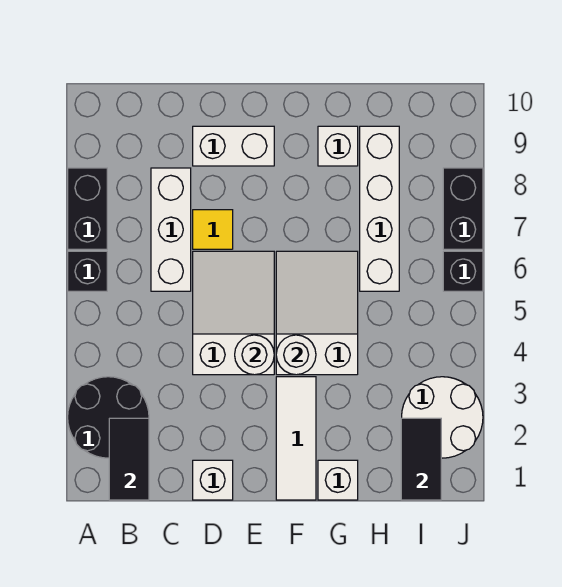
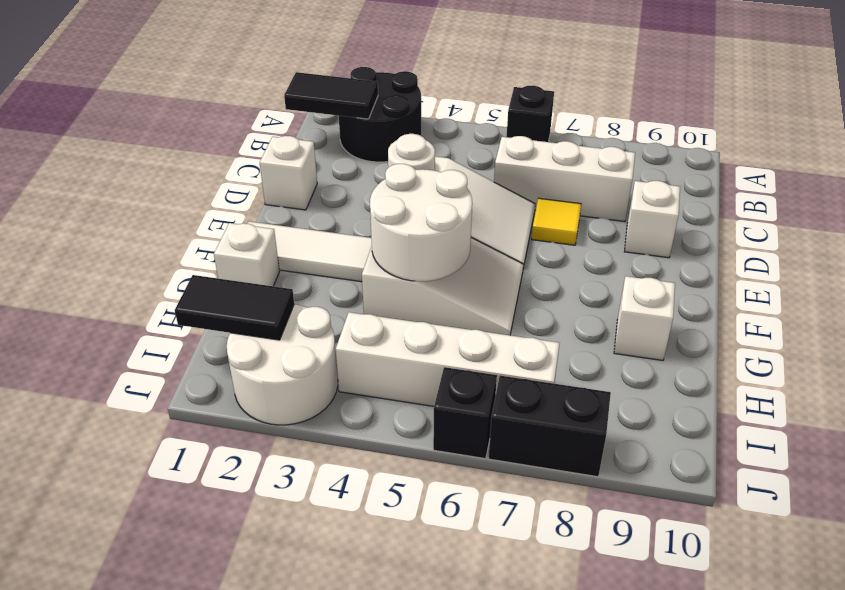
black brick A7:A8 level 1 -> none
white brick D9:E9 level 1 -> white brick D9 level 1
white round brick F4 level 2 -> white round brick F4:G5 level 2
white brick H6:H9 level 1 -> white brick I4:I7 level 1

